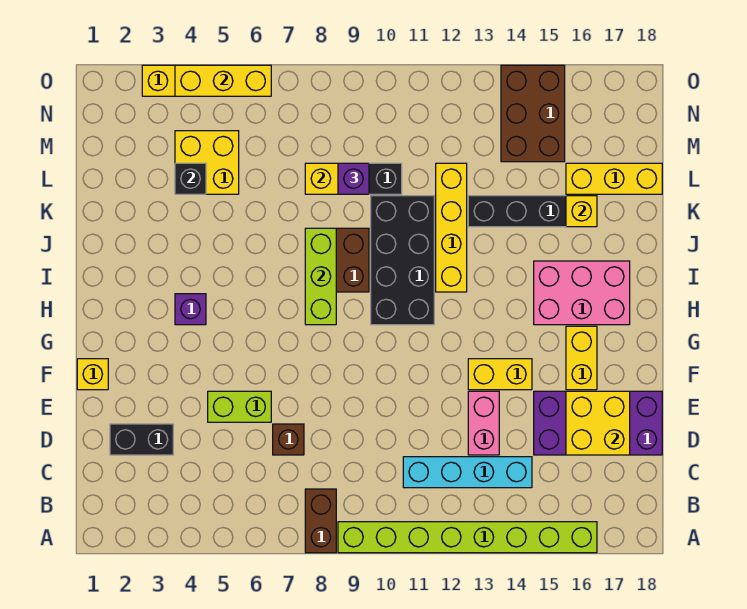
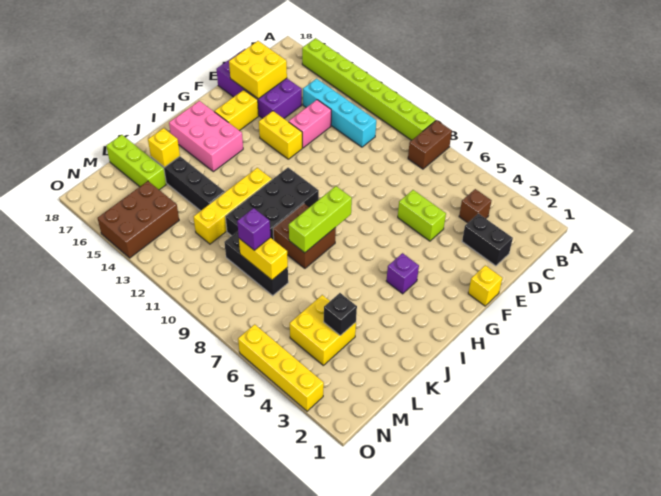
brown brick D7 level 1 -> brown brick C4 level 1
yellow brick L16:L18 level 1 -> lime brick L16:L18 level 1
yellow brick O4:O6 level 2 -> none

